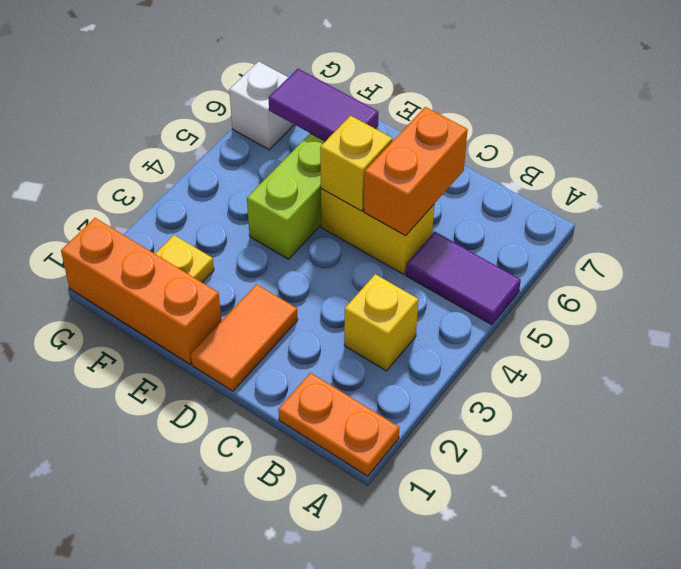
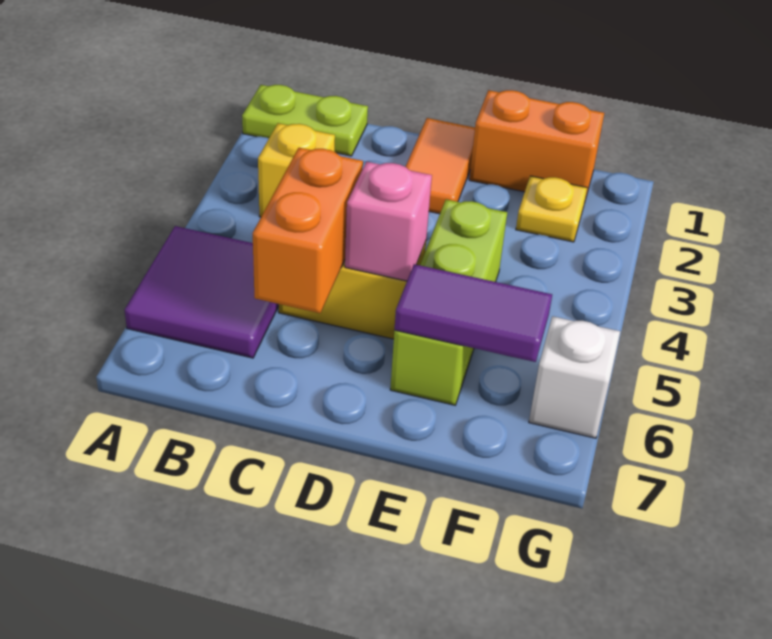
orange plate A1:B1 level 1 -> lime plate A1:B1 level 1
purple tile A5:B5 level 1 -> purple tile A5:B6 level 1
yellow brick D5 level 2 -> pink brick D5 level 2
orange brick E1:G1 level 1 -> orange brick E1:F1 level 1

